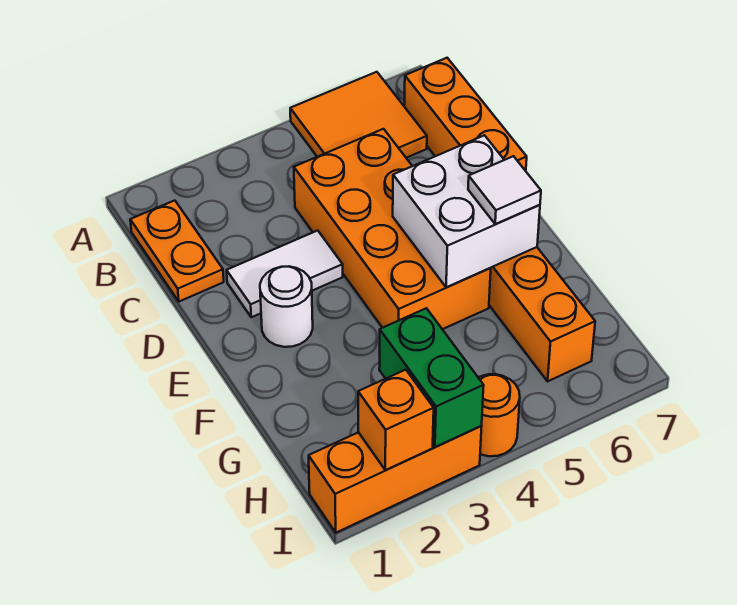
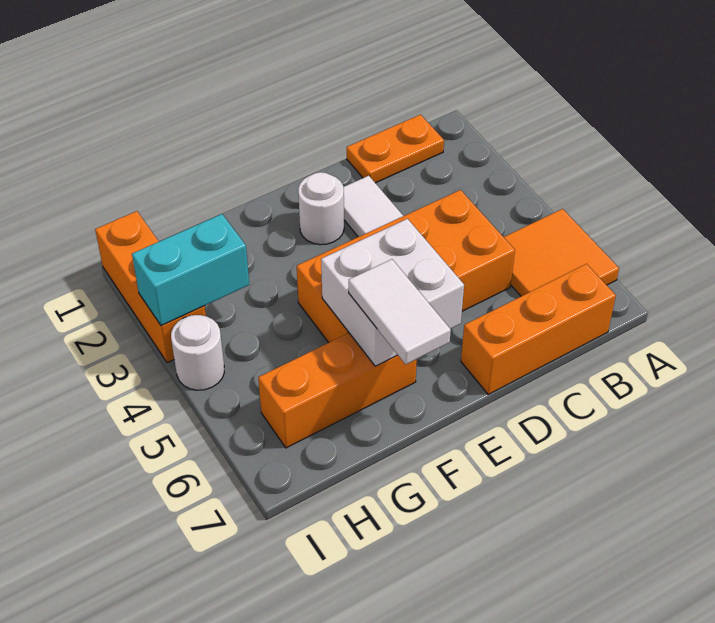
white tile F6 level 3 -> white tile F6:F7 level 3
green brick H3:I3 level 2 -> cyan brick H3:I3 level 2
orange brick I2 level 2 -> none
orange round brick I4 level 1 -> white round brick I4 level 1

